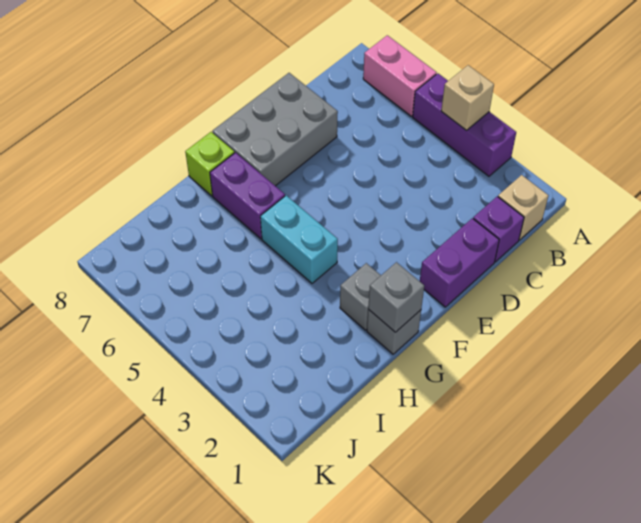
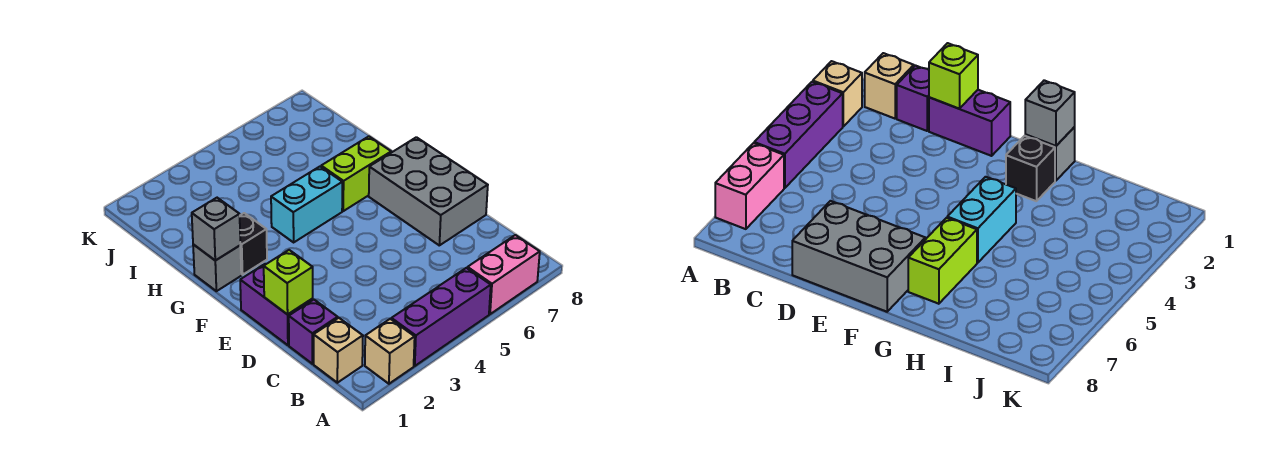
tan brick A4 level 2 -> tan brick A2 level 1
grey brick G2 level 1 -> black brick G2 level 1
purple brick G6:G7 level 1 -> lime brick G6:G7 level 1
lime brick G8 level 1 -> lime brick D1 level 2

